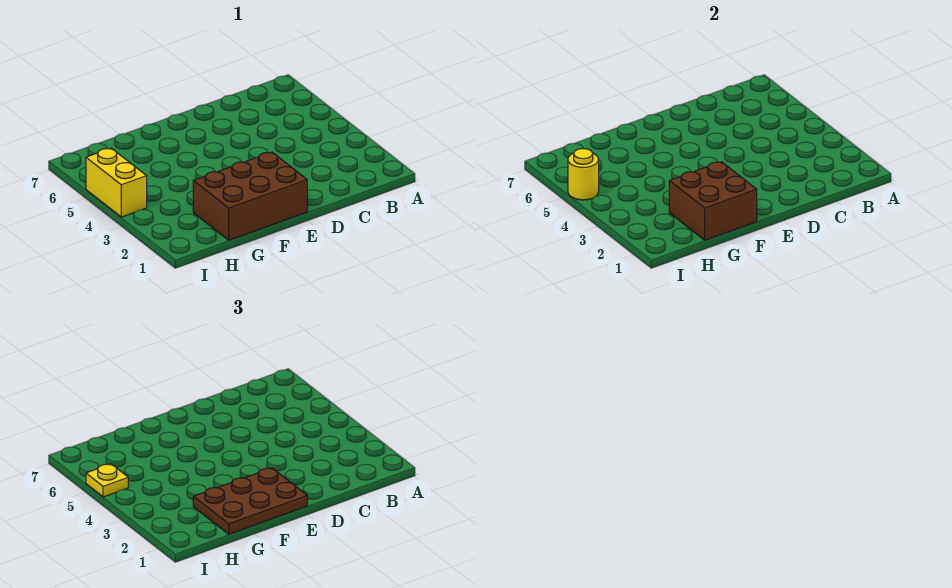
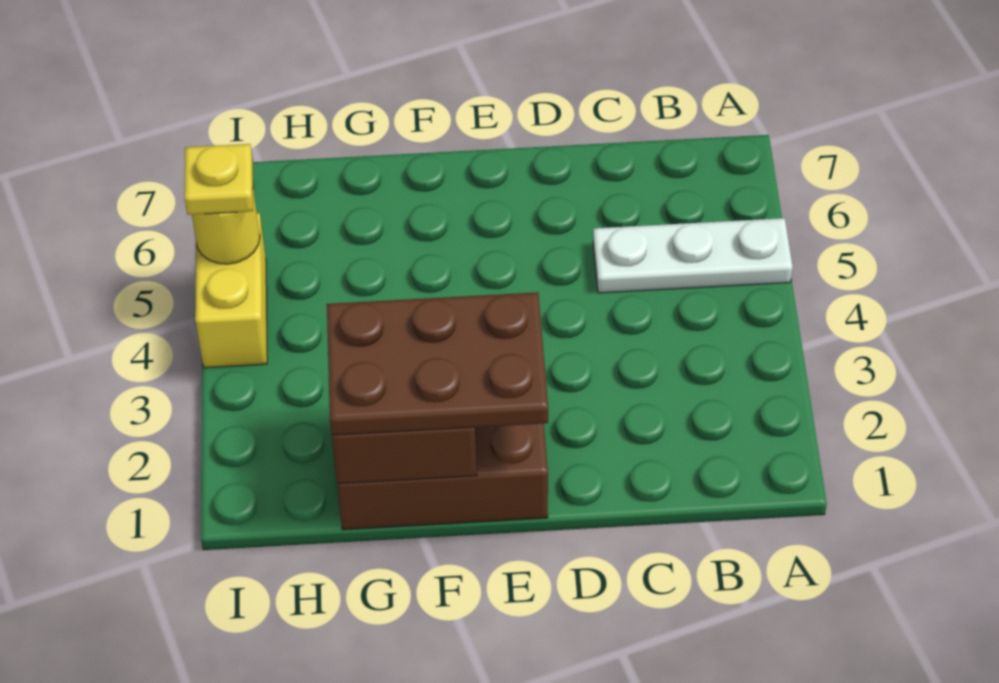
none -> white plate A5:C5 level 1

